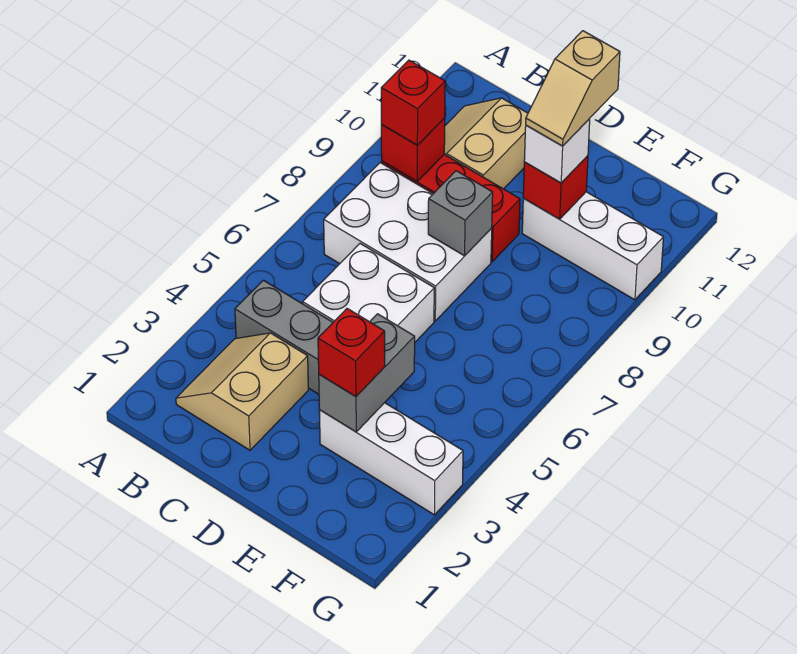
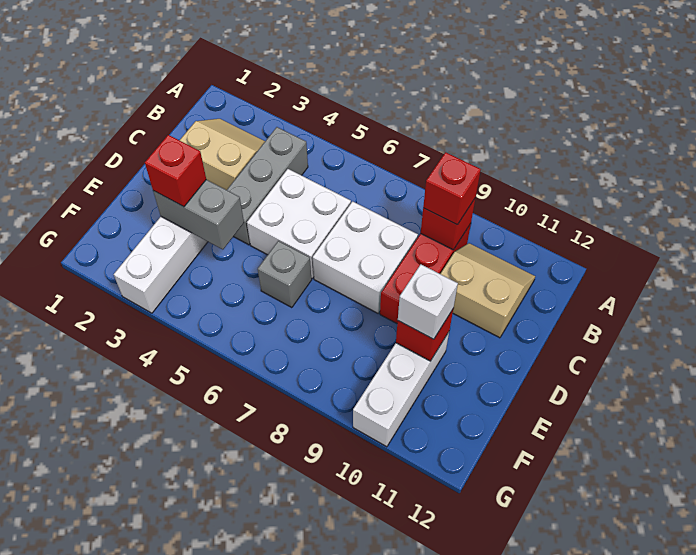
white brick B7:D8 level 1 -> white brick C7:D8 level 1
grey brick D8 level 2 -> grey brick E6 level 1
tan slope E10:E11 level 4 top 11 -> none

